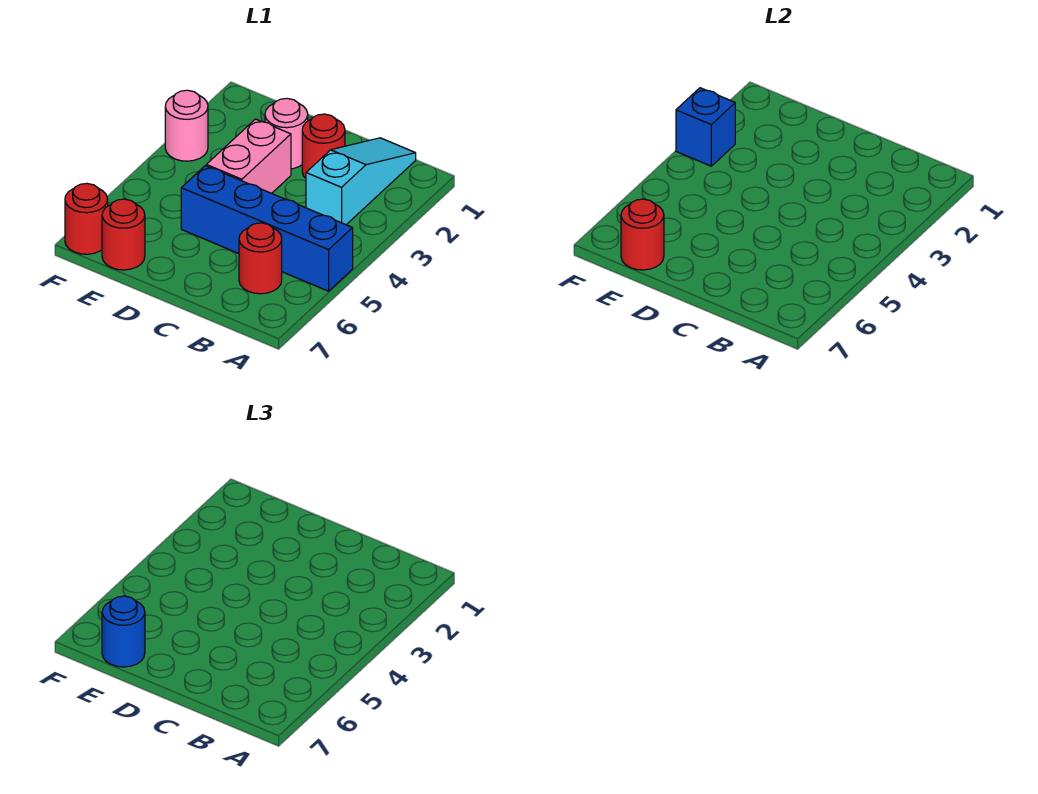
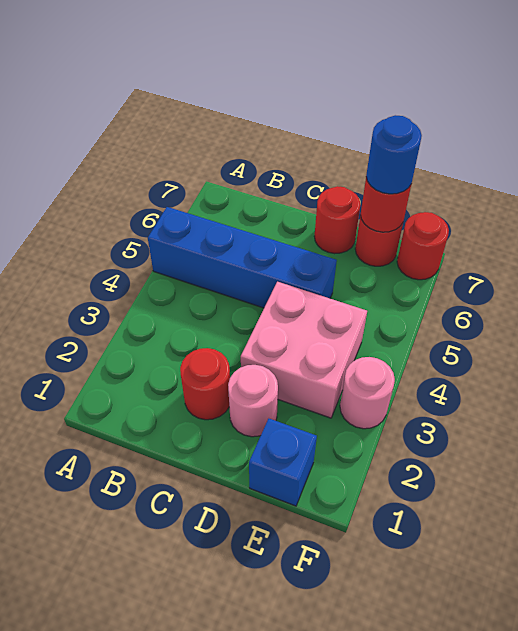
cyan slope B1:B3 level 1 top 3 -> none
red round brick B6 level 1 -> red round brick D7 level 1
pink brick D3:D4 level 1 -> pink brick D3:E4 level 1
blue brick F3 level 2 -> blue brick E1 level 1

